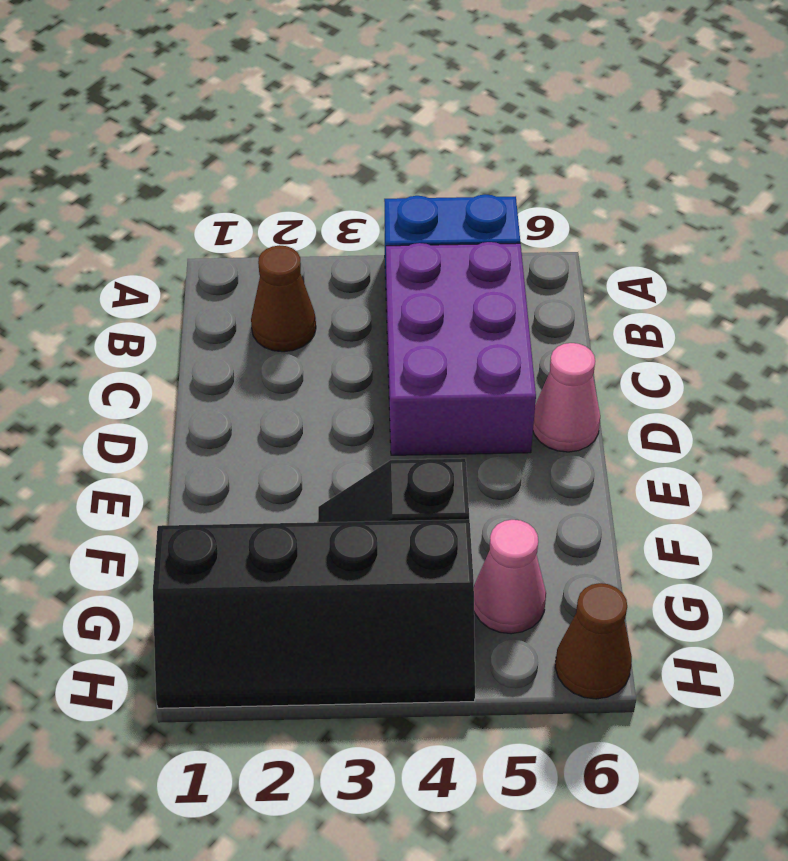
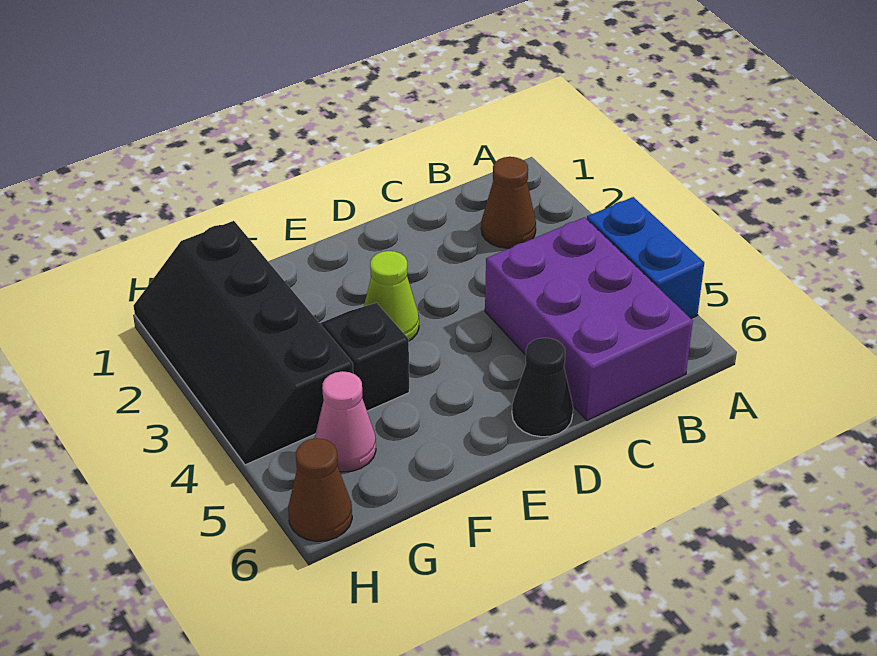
purple brick B4:D5 level 1 -> purple brick B4:C6 level 1
pink cone D6 level 1 -> black cone D6 level 1
none -> lime cone E3 level 1

